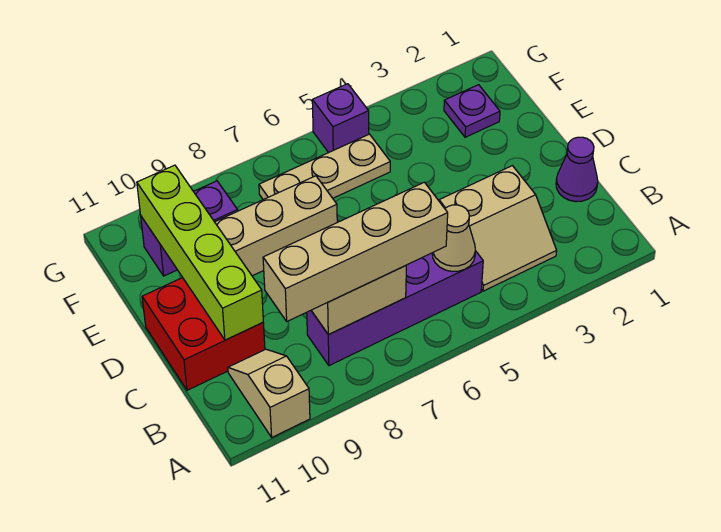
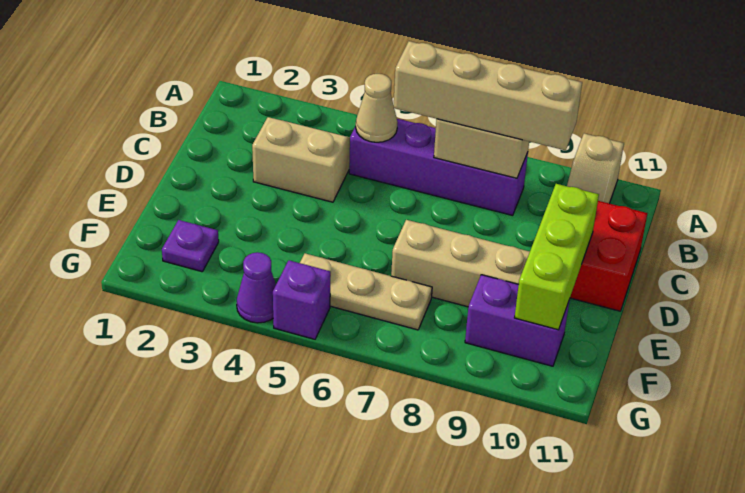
purple cone C1 level 1 -> purple cone G4 level 1
lime brick C10:F10 level 2 -> lime brick D10:F10 level 2

